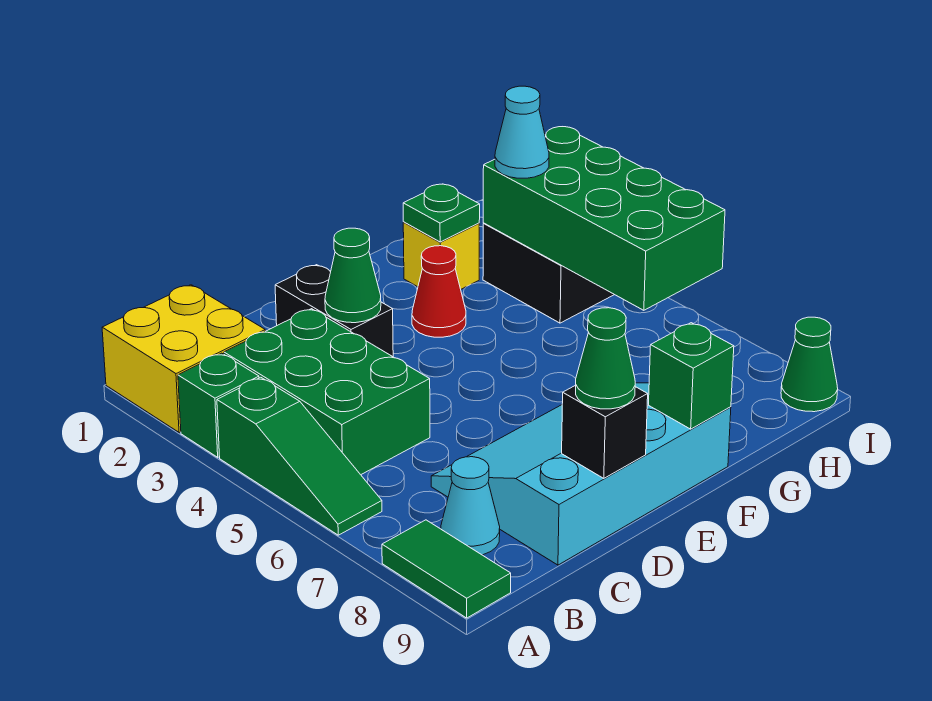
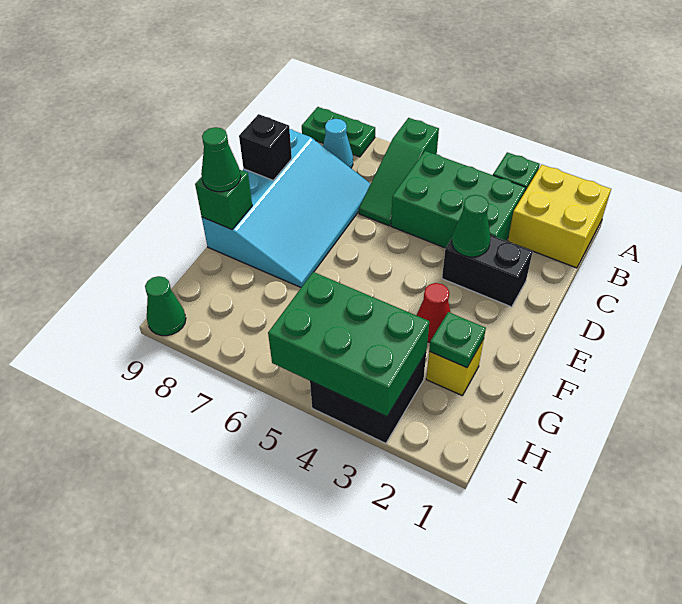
green slope A4:A6 level 1 top 4 -> green slope A6:C6 level 1 top A
green tile A8:A9 level 1 -> green plate A8:A9 level 1
green cone D9 level 3 -> green cone F9 level 3
green brick H3:I6 level 2 -> green brick H3:I5 level 2
cyan cone H3 level 3 -> none

